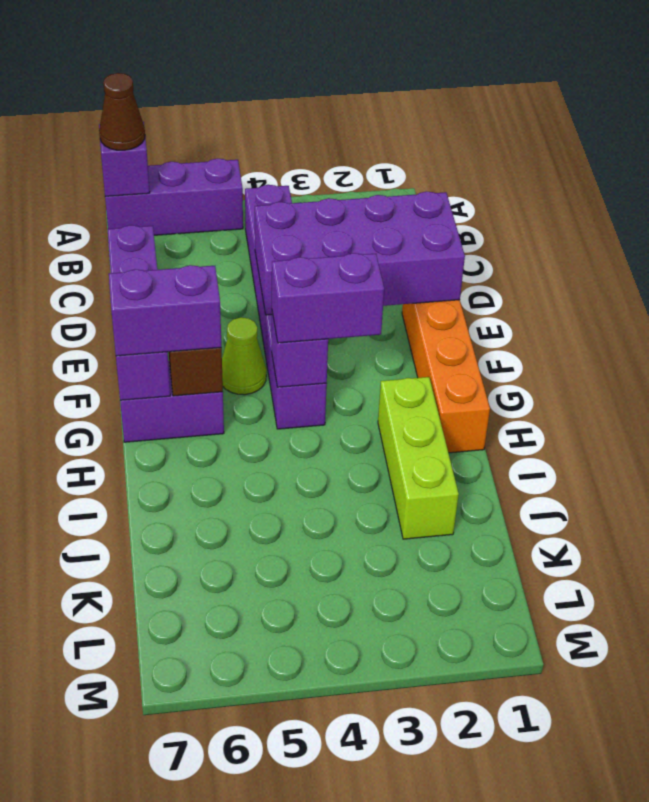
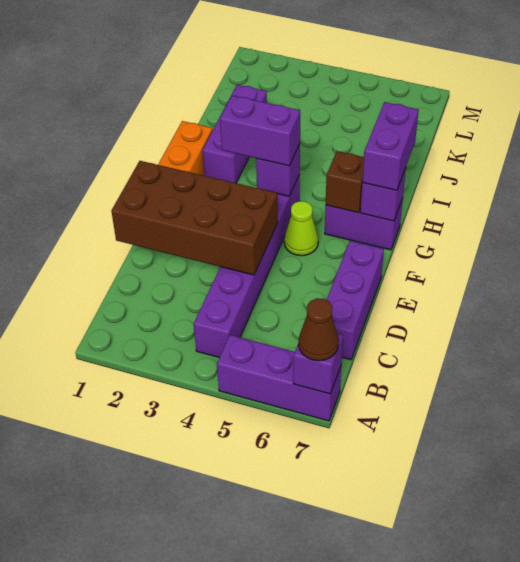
purple brick D1:E4 level 2 -> brown brick D1:E4 level 2
purple brick G6:G7 level 3 -> purple brick G7:H7 level 3
lime brick H2:J2 level 1 -> purple brick H2:J2 level 1

